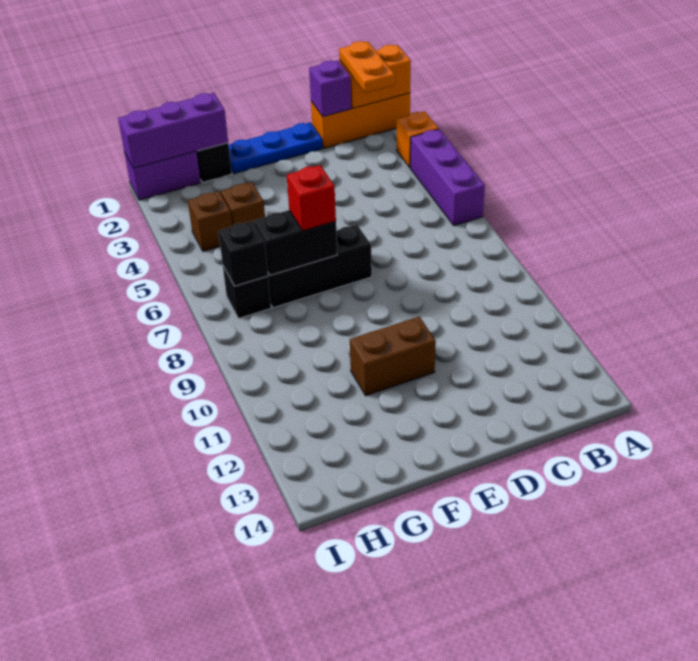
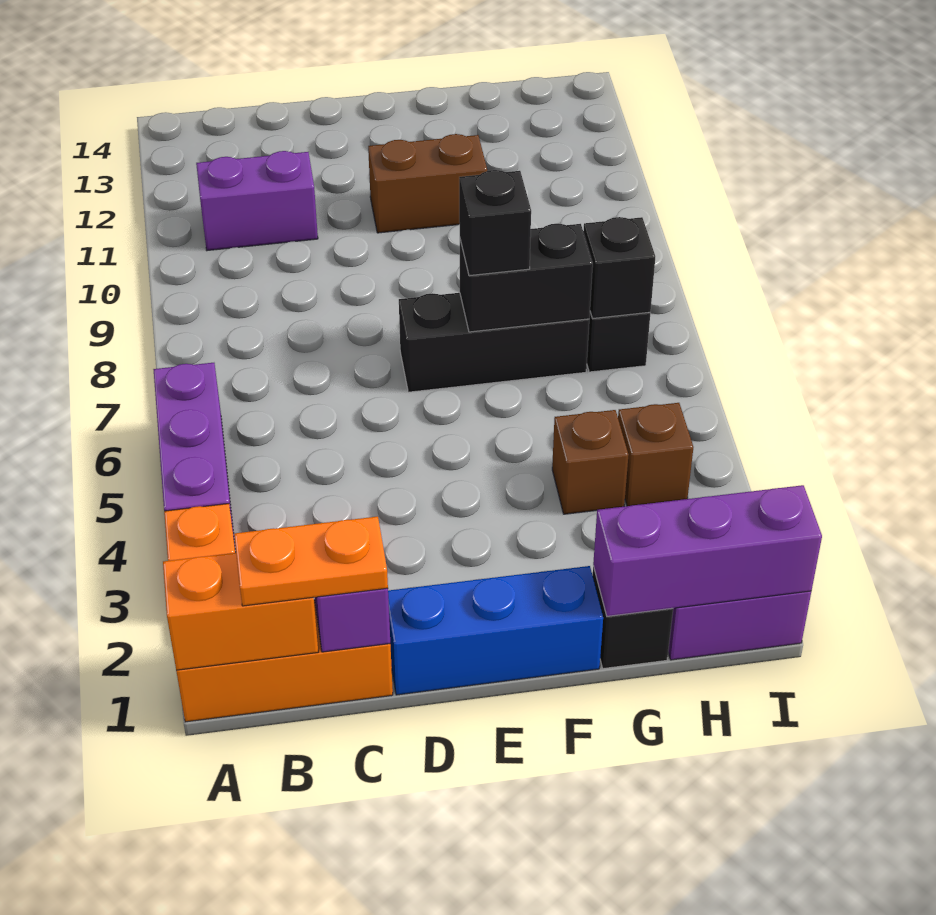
orange plate B1:B2 level 3 -> orange plate B1:C1 level 3
none -> purple brick B11:C11 level 1
blue plate D1:F1 level 1 -> blue brick D1:F1 level 1
red brick F7 level 3 -> black brick F7 level 3

